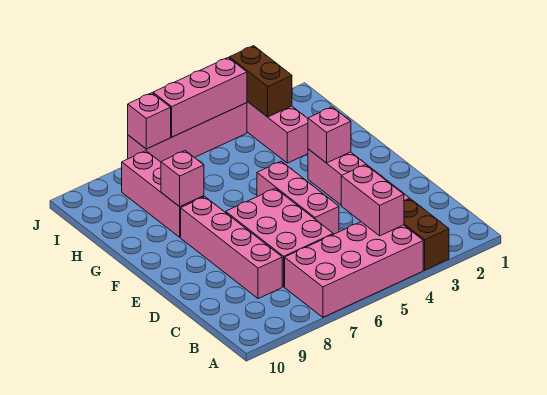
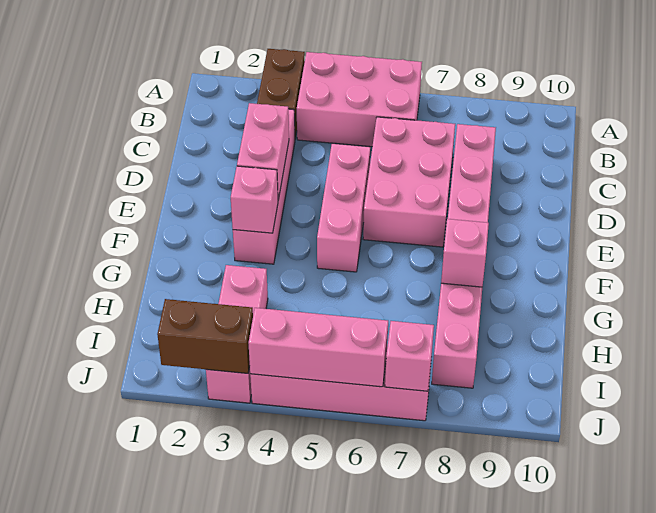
pink brick A4:B7 level 1 -> pink brick A4:B6 level 1
pink brick B4:C4 level 2 -> pink brick D3:E3 level 2
brown brick I3:J3 level 2 -> brown brick J2:J3 level 2

